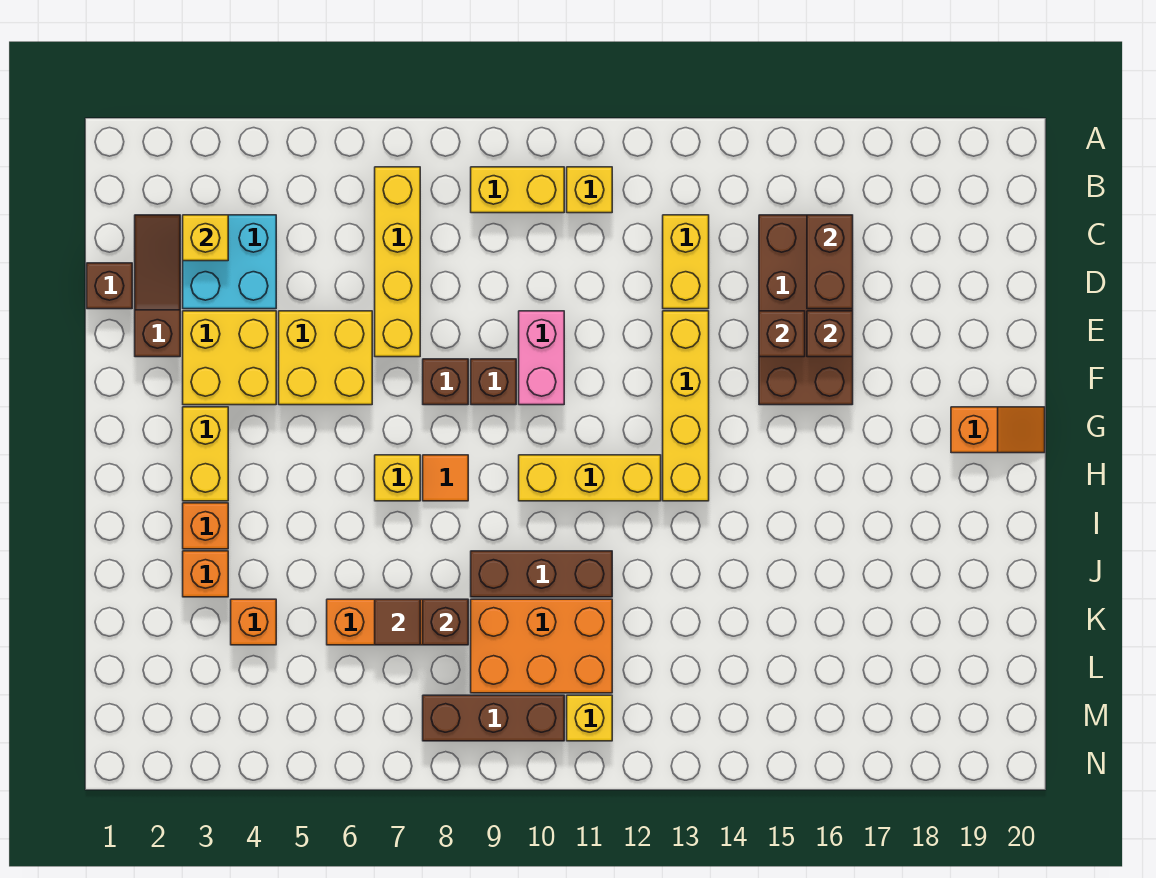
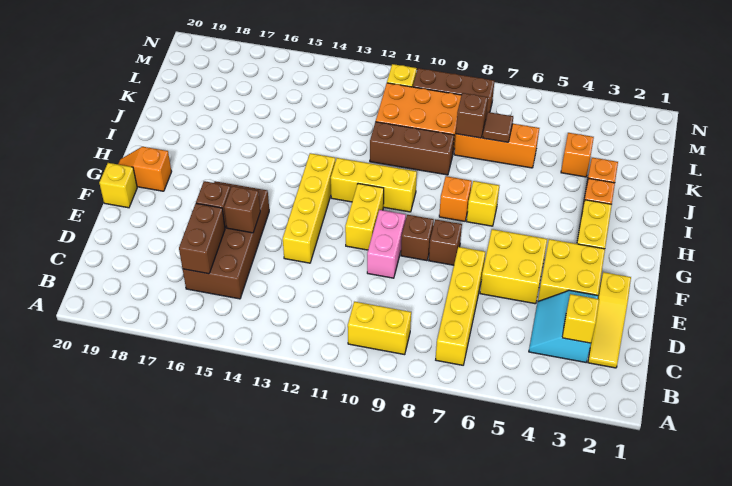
yellow brick B11 level 1 -> yellow brick F20 level 1
brown slope C2:E2 level 1 top E -> yellow slope C2:E2 level 1 top E
cyan brick C3:D4 level 1 -> cyan slope C3:D4 level 1 top 3
yellow brick C13:D13 level 1 -> yellow brick F11:G11 level 1
brown brick D1 level 1 -> none
orange tile H8 level 1 -> orange brick H8 level 1

